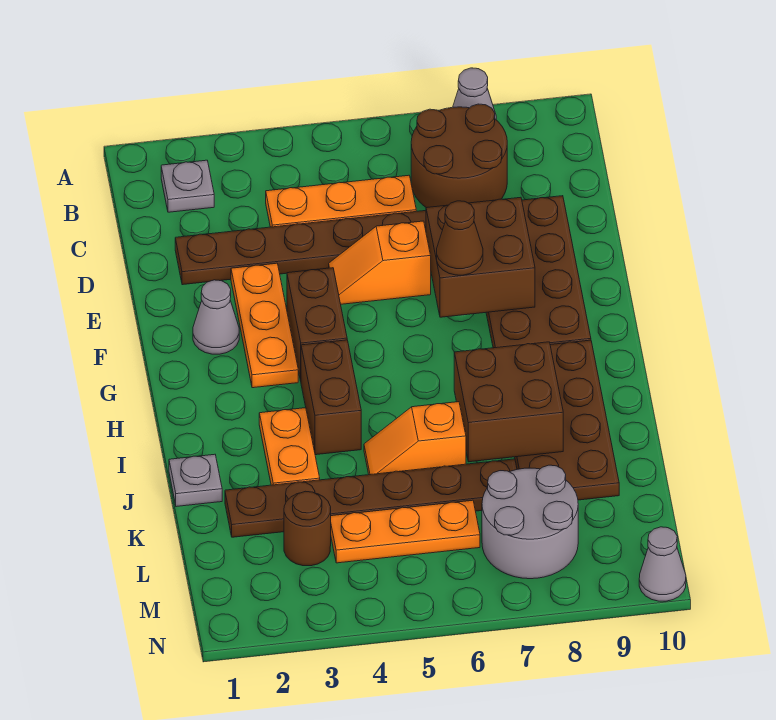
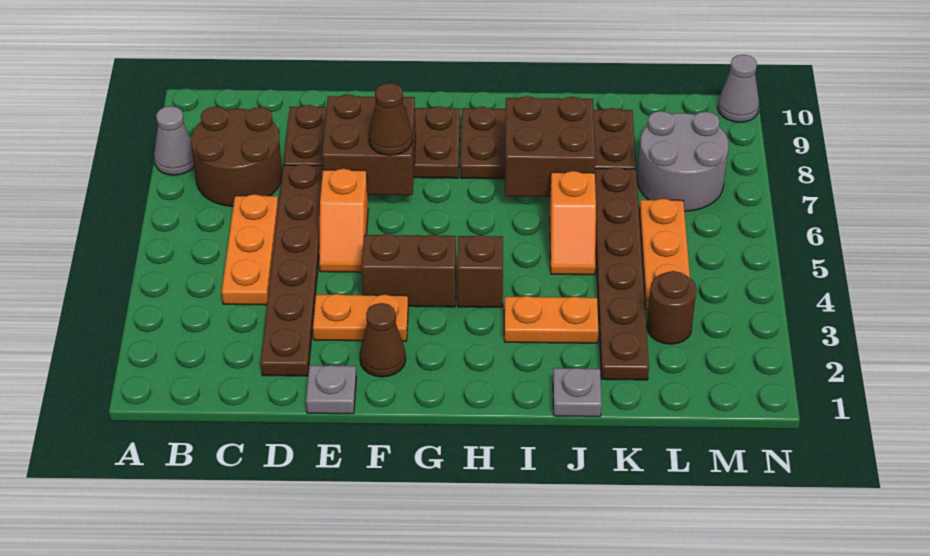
grey plate B2 level 1 -> grey plate E1 level 1
orange plate E3:G3 level 1 -> orange plate E3:F3 level 1
grey cone F2 level 1 -> brown cone F2 level 1
brown brick H4:I4 level 1 -> brown brick H4 level 1

